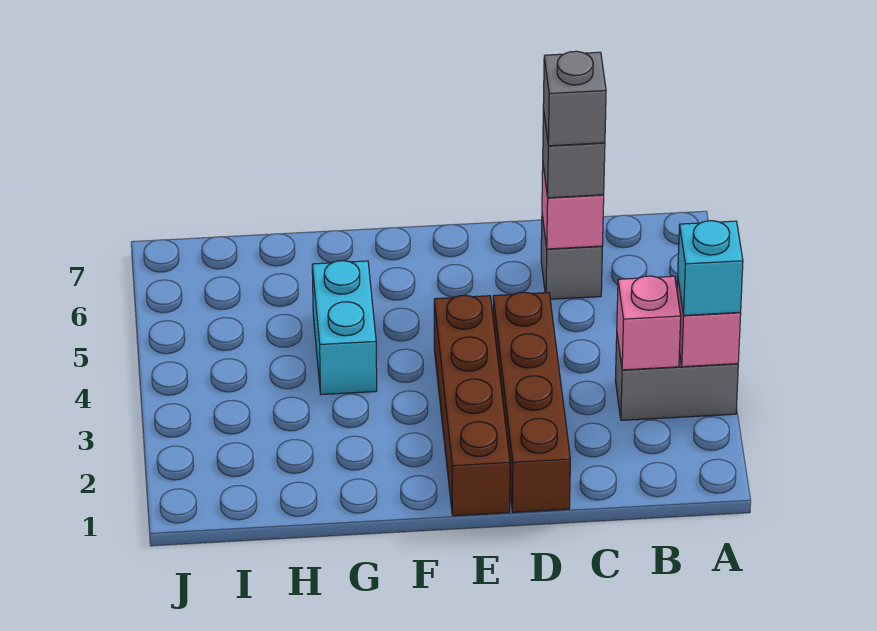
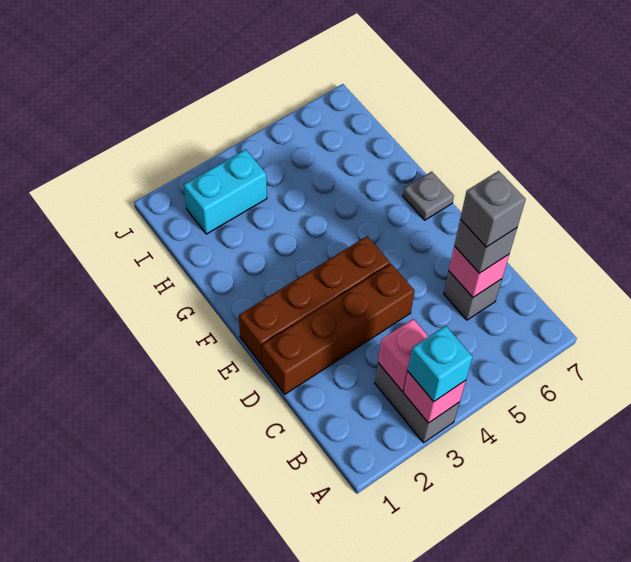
none -> grey plate F7 level 1
cyan brick G4:G5 level 1 -> cyan brick I2:I3 level 1

